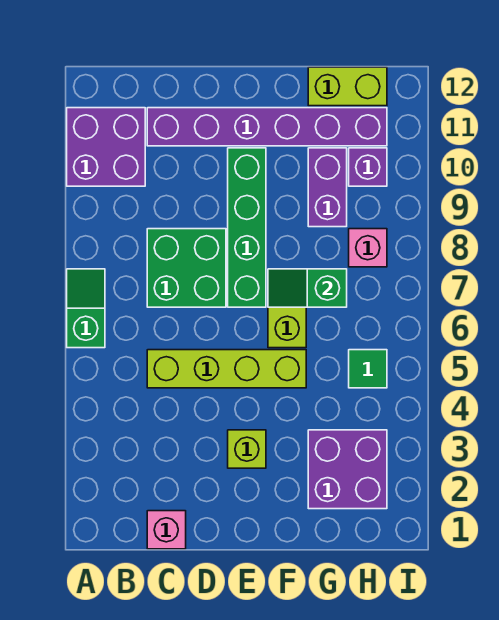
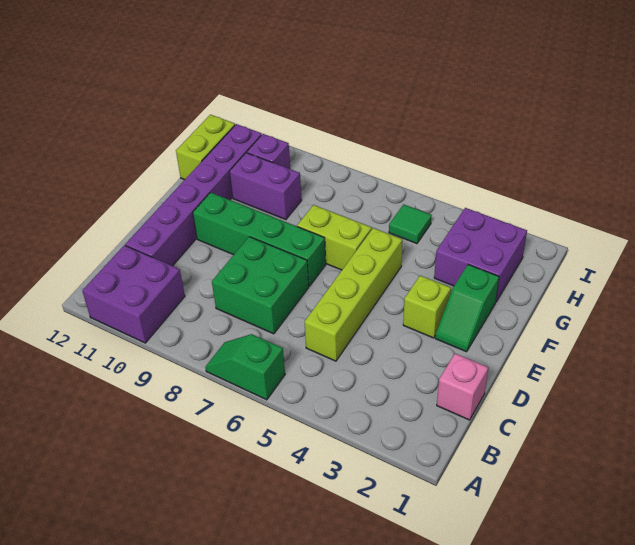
green slope F7:G7 level 2 top G -> green slope E2:F2 level 1 top F
pink brick H8 level 1 -> none

